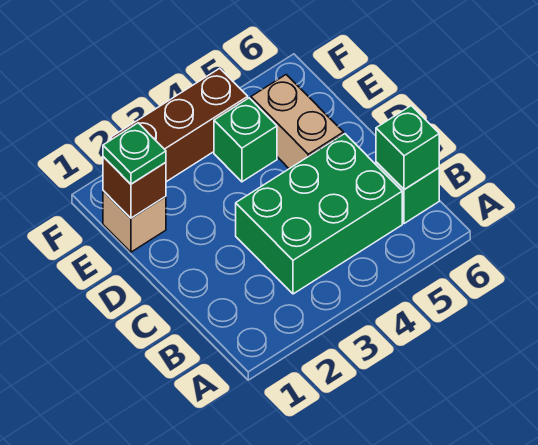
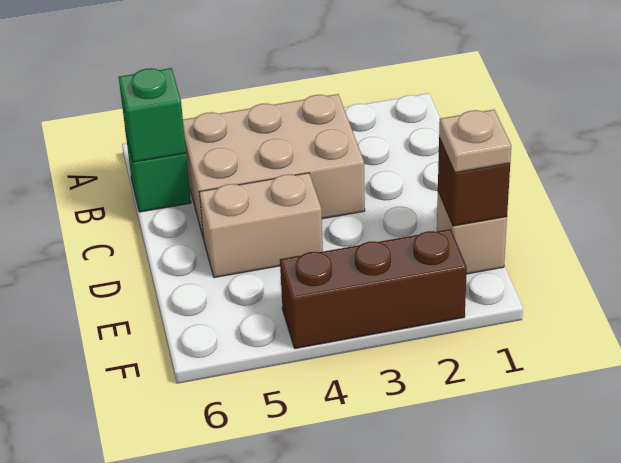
green brick B3:C5 level 1 -> tan brick B3:C5 level 1
tan brick D5:E5 level 1 -> tan brick D4:D5 level 1
green plate E1 level 3 -> tan plate E1 level 3
green brick E4 level 1 -> none

